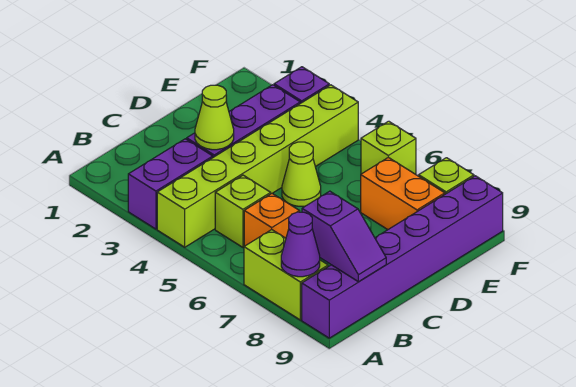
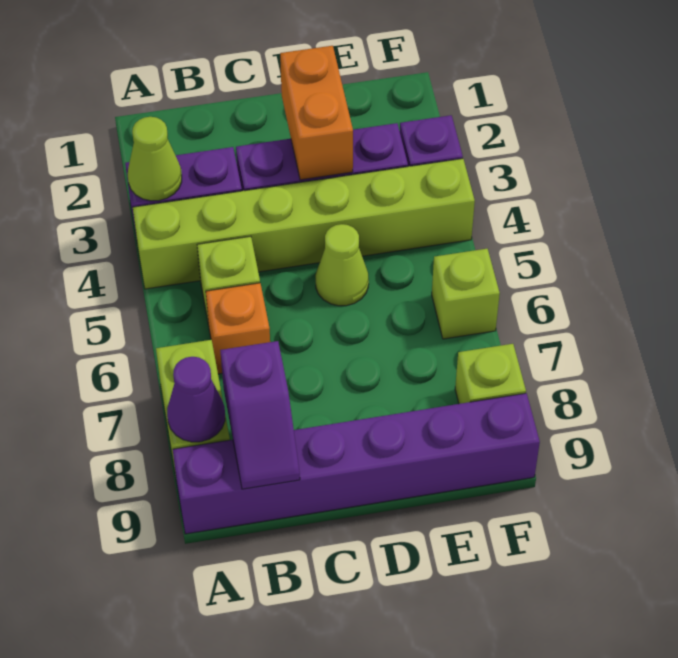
lime cone C3 level 2 -> lime cone A3 level 2
orange brick E7:E8 level 1 -> orange brick D2:D3 level 2

